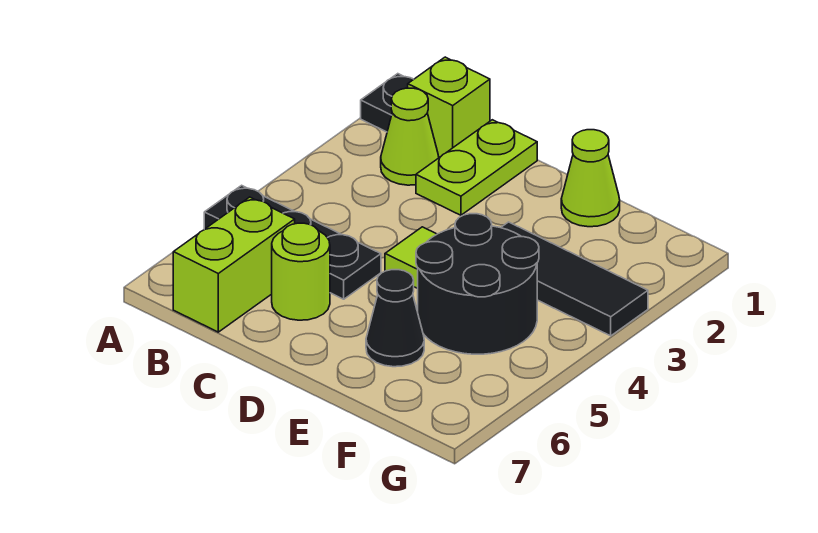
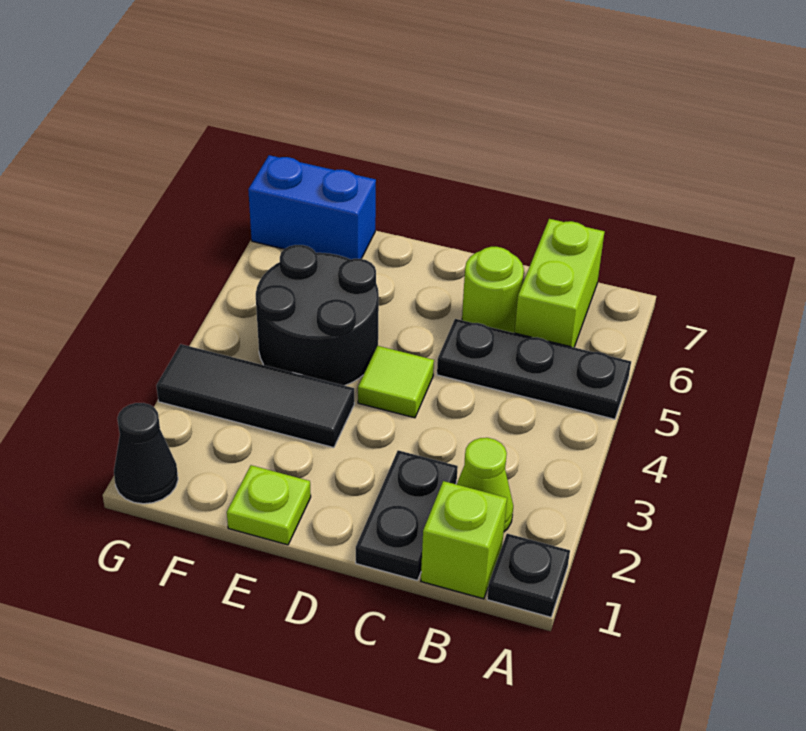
lime plate C1:C2 level 1 -> black plate C1:C2 level 1
lime cone E1 level 1 -> lime plate E1 level 1
black cone E6 level 1 -> black cone G1 level 1
none -> blue brick F7:G7 level 1

